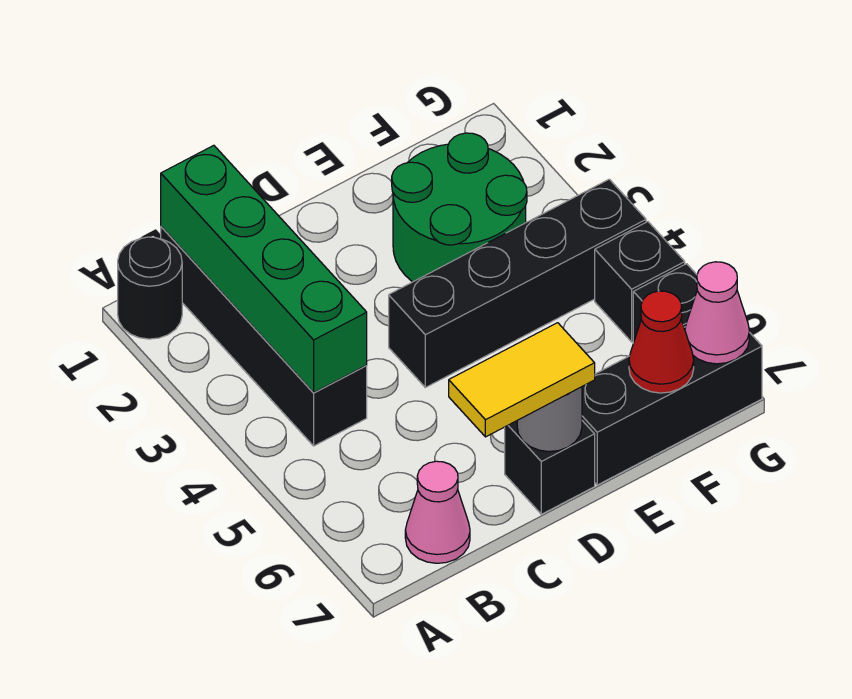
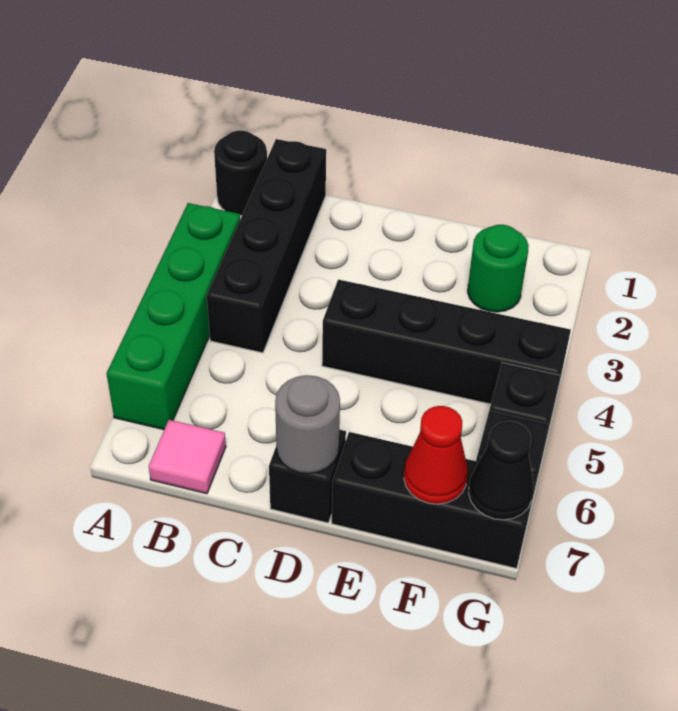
green brick B1:B4 level 2 -> green brick A3:A6 level 1
pink cone B7 level 1 -> pink tile B7 level 1
yellow tile C7:D7 level 3 -> none
green round brick E2:F3 level 1 -> green round brick F2 level 1
pink cone G7 level 2 -> black cone G7 level 2

